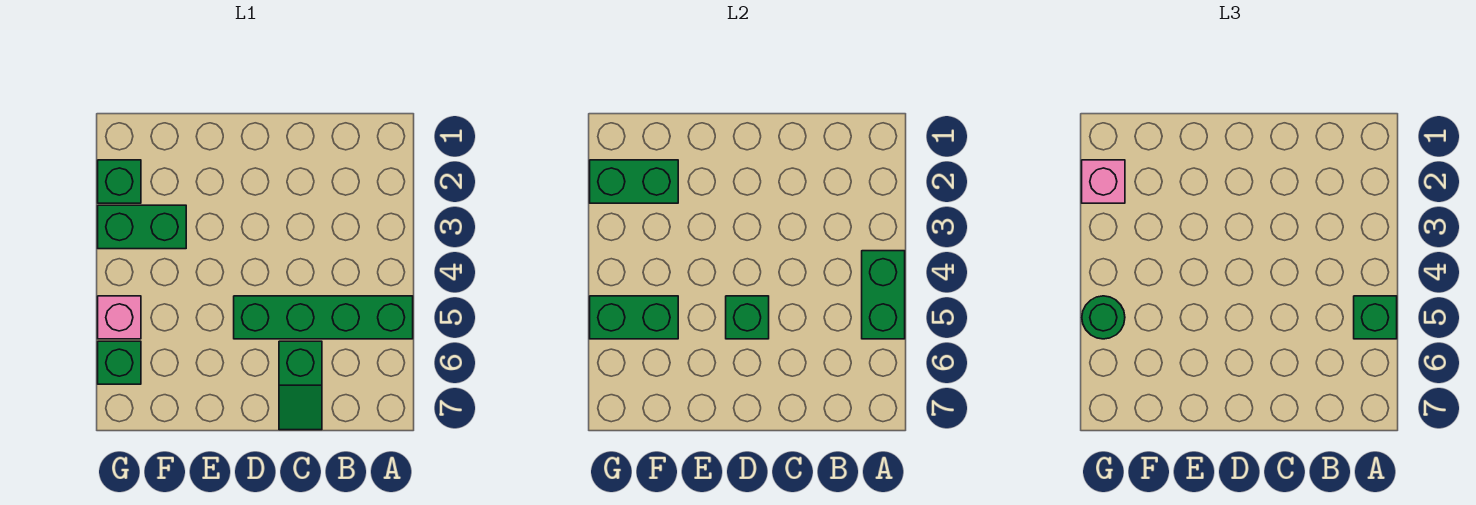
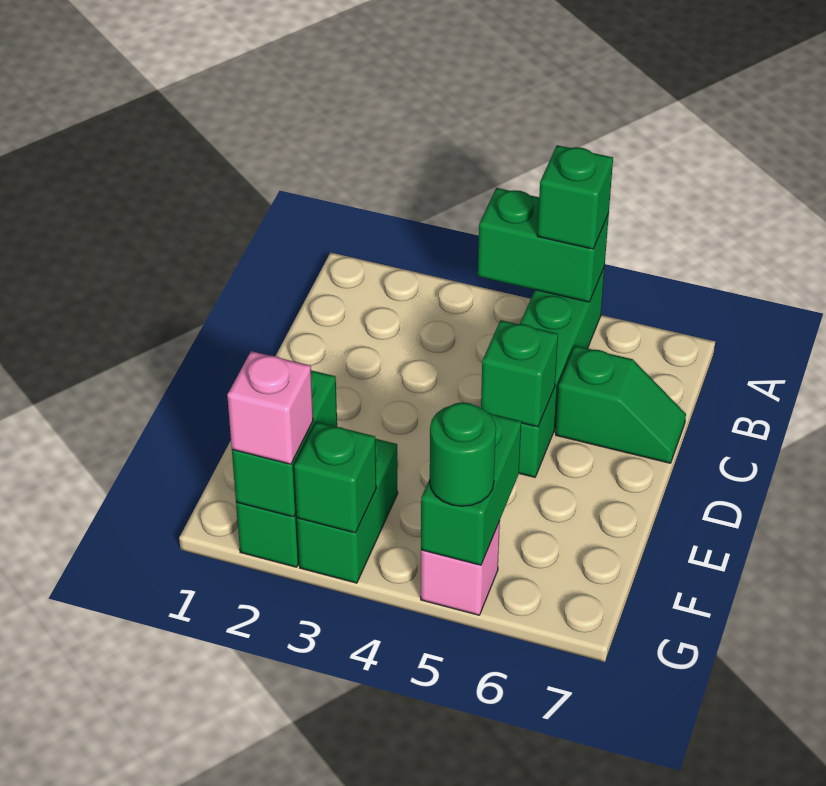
green brick G6 level 1 -> green brick G3 level 2

